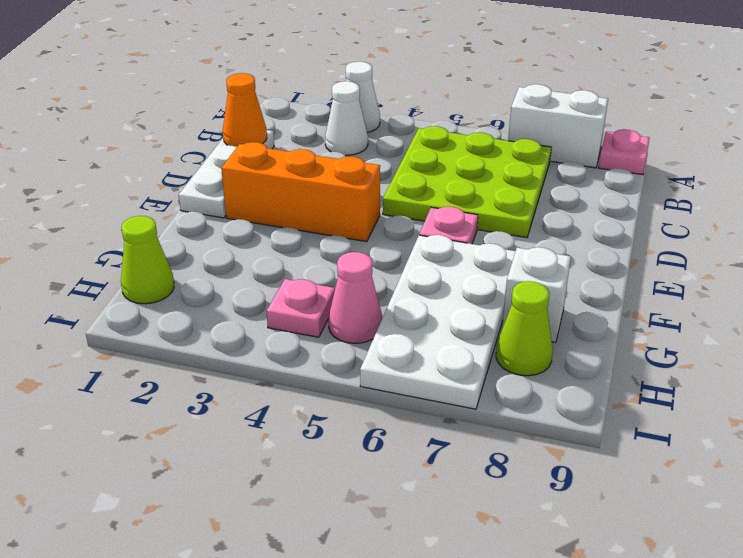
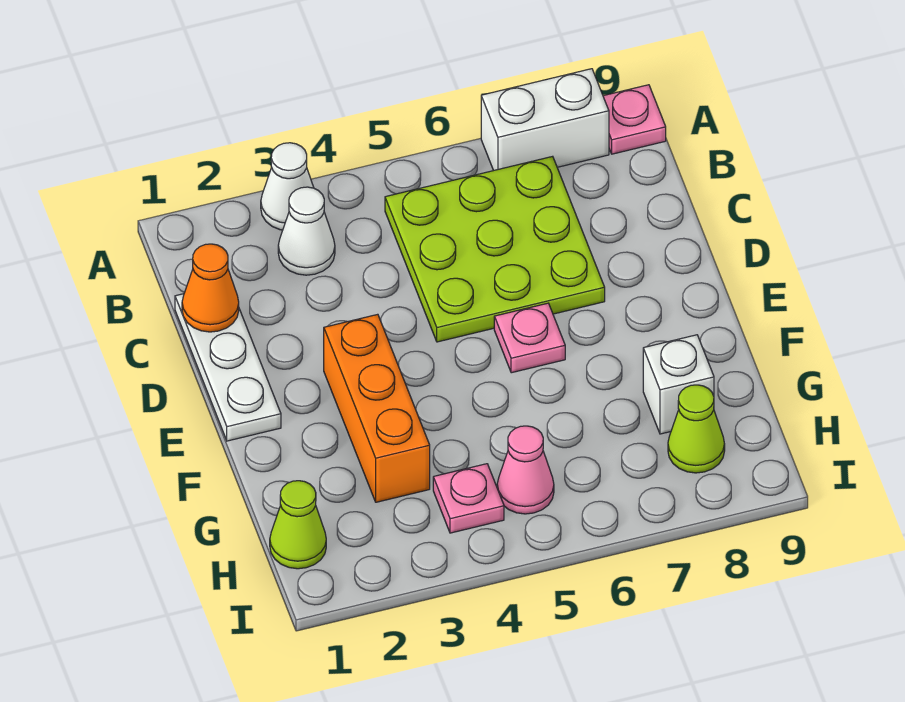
orange brick E2:E4 level 1 -> orange brick E3:G3 level 1
white plate F6:I7 level 1 -> none

